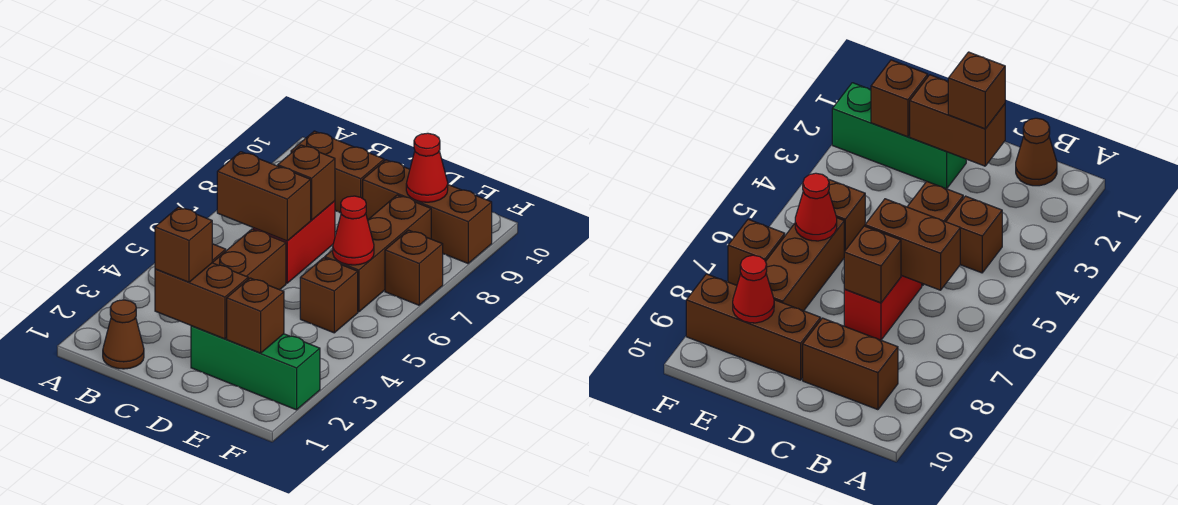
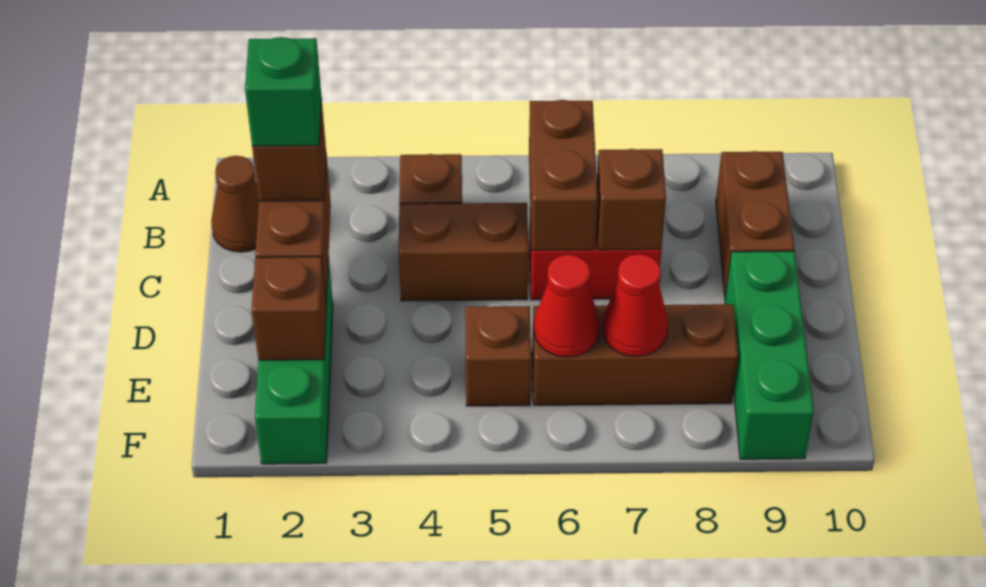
none -> green brick C2 level 4
brown brick D9:F9 level 1 -> green brick D9:F9 level 1
red cone E9 level 2 -> red cone E7 level 2
brown brick F7 level 1 -> none

